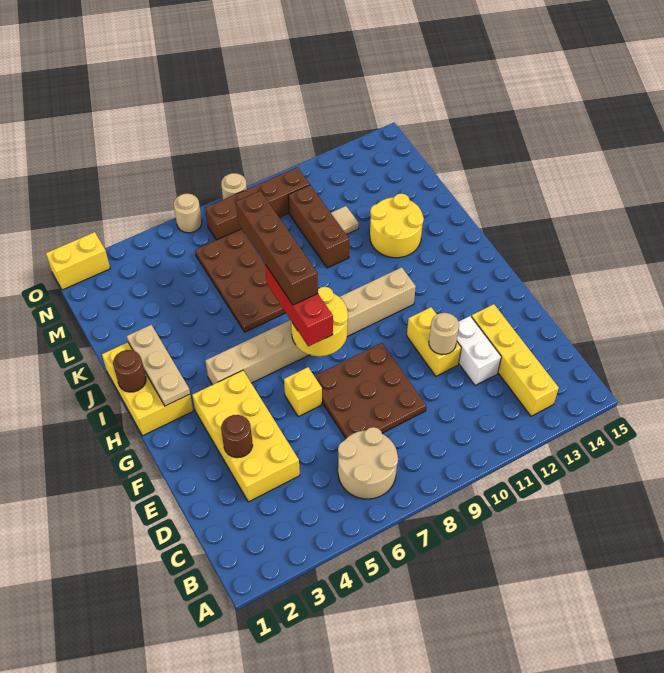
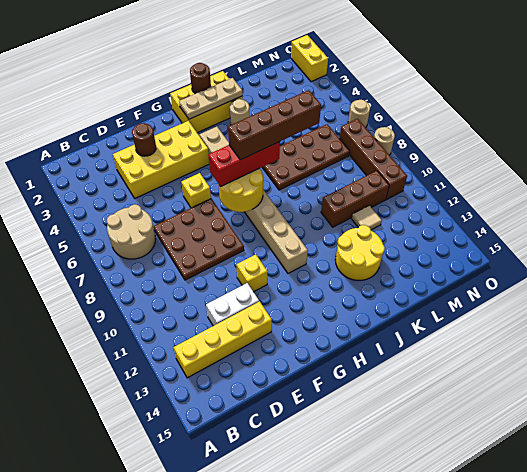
yellow brick E11:F11 level 1 -> yellow brick F11 level 1
tan round brick E11 level 2 -> tan round brick J3 level 1

